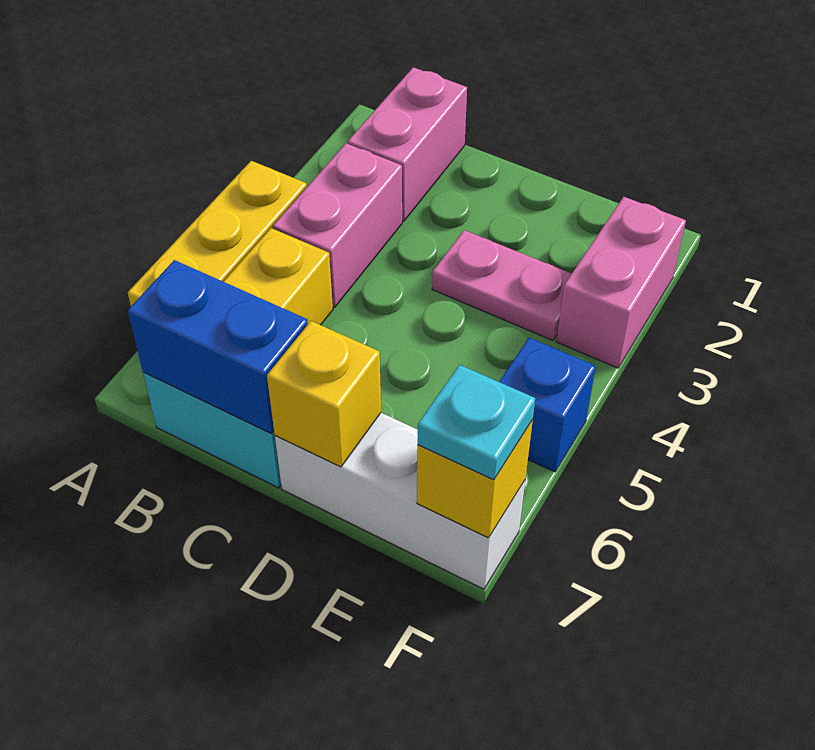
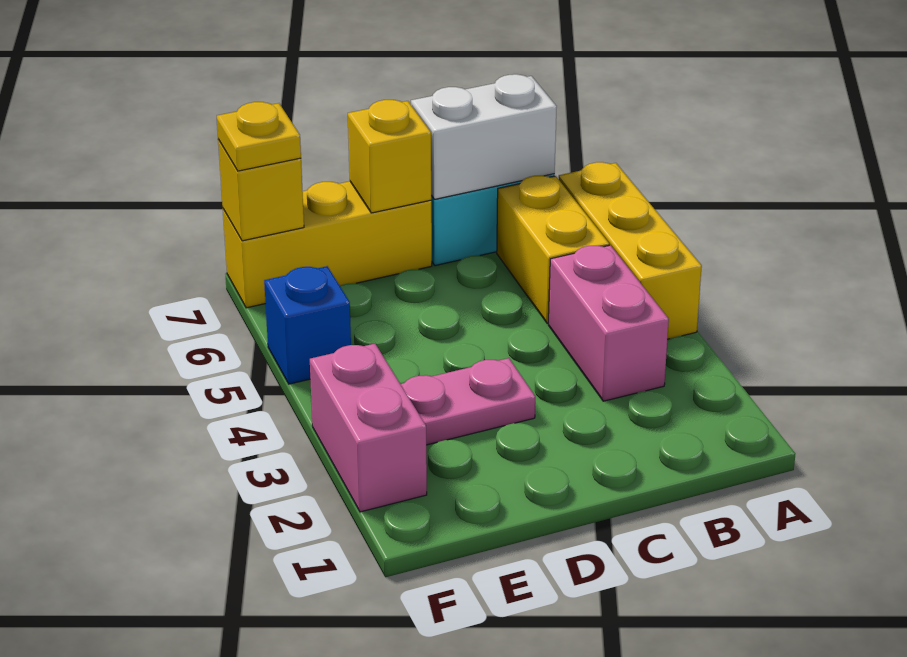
pink brick B1:B2 level 1 -> none
blue brick B7:C7 level 2 -> white brick B7:C7 level 2
white brick D7:F7 level 1 -> yellow brick D7:F7 level 1
cyan plate F7 level 3 -> yellow plate F7 level 3

